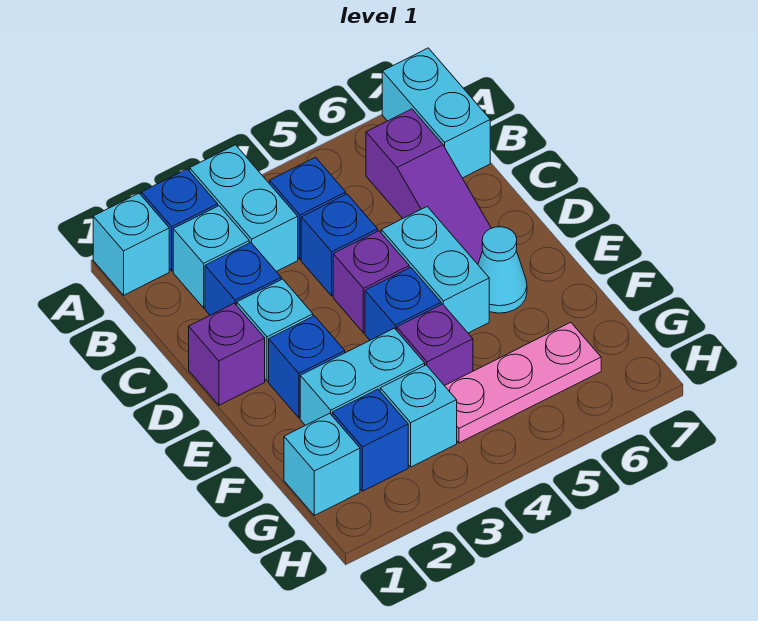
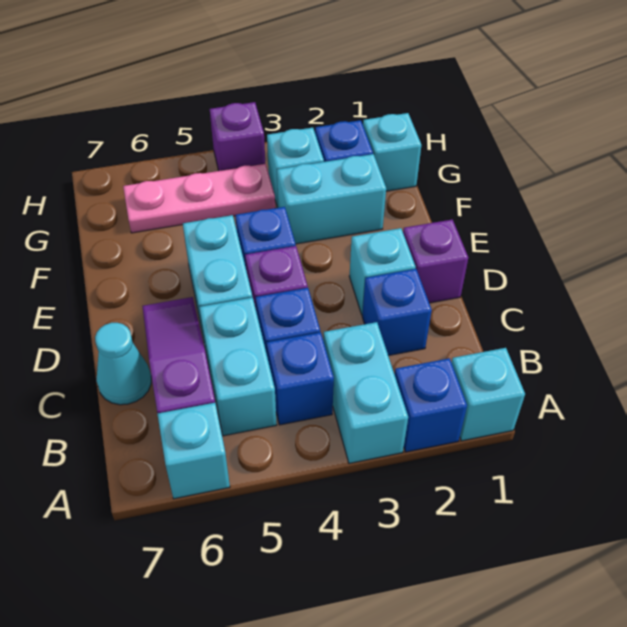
cyan brick A7:B7 level 1 -> cyan brick B5:C5 level 1
cyan brick B2 level 1 -> cyan brick A6 level 1
blue brick E2 level 1 -> none
cyan cone E6 level 1 -> cyan cone C7 level 1
purple brick F4 level 1 -> purple brick H4 level 1

